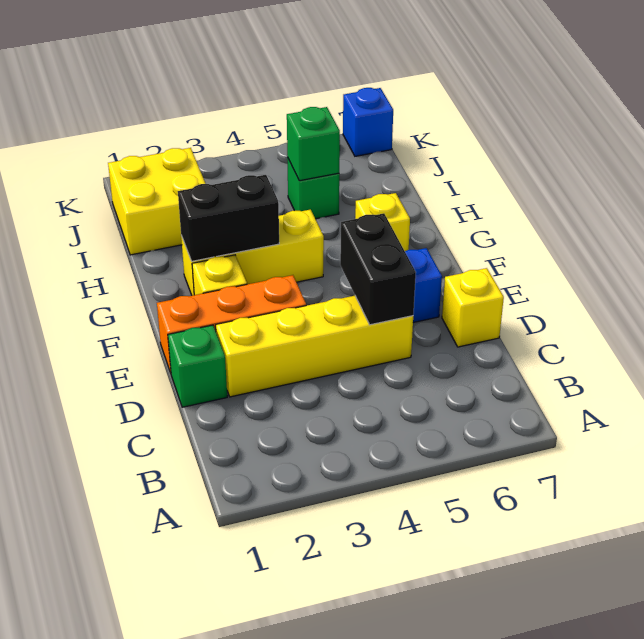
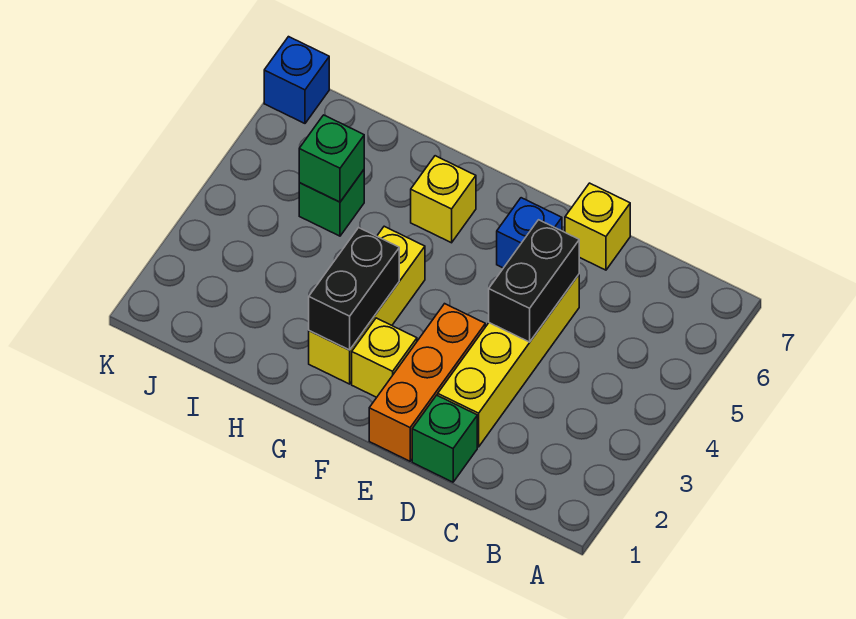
black brick D5:E5 level 2 -> black brick D4:D5 level 2
yellow brick I1:J2 level 1 -> none

